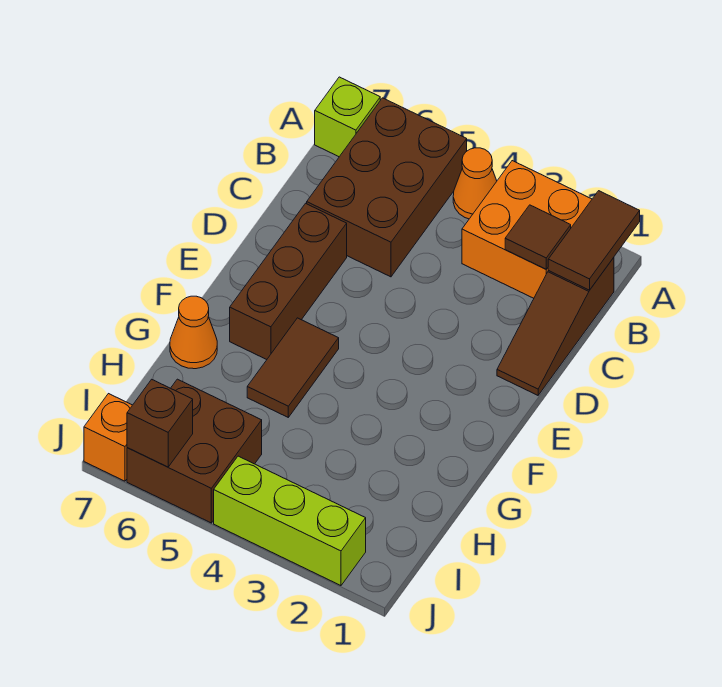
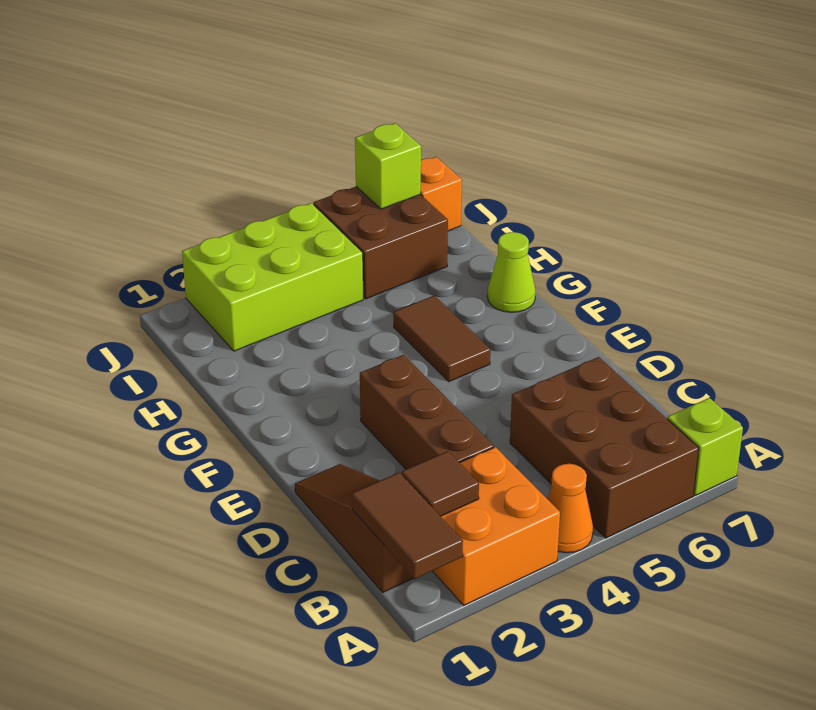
brown brick D6:F6 level 1 -> brown brick C3:E3 level 1
orange cone G7 level 1 -> lime cone G7 level 1
lime brick J2:J4 level 1 -> lime brick I2:J4 level 1
brown brick J6 level 2 -> lime brick J6 level 2

